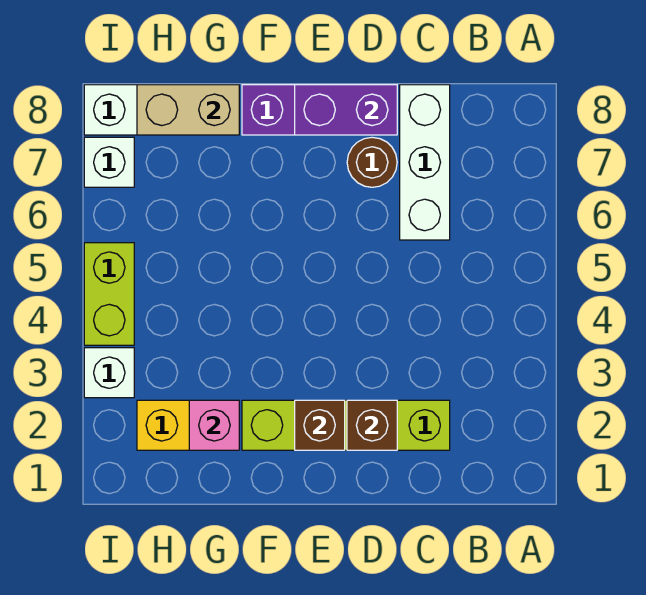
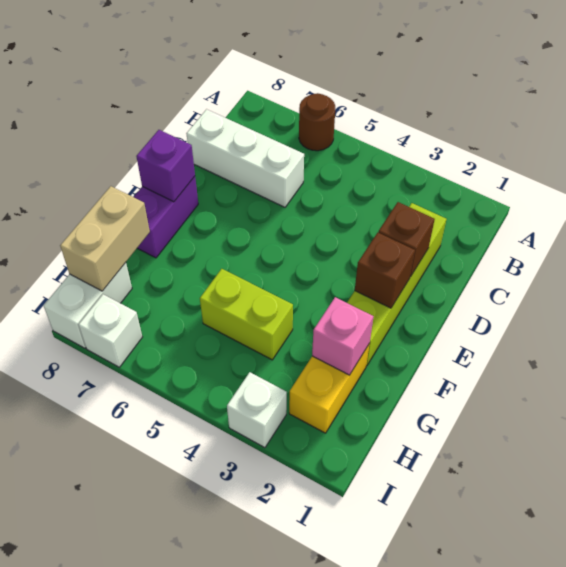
brown round brick D7 level 1 -> brown round brick A6 level 1
purple brick D8:E8 level 2 -> purple brick E8 level 2
lime brick I4:I5 level 1 -> lime brick G4:G5 level 1

